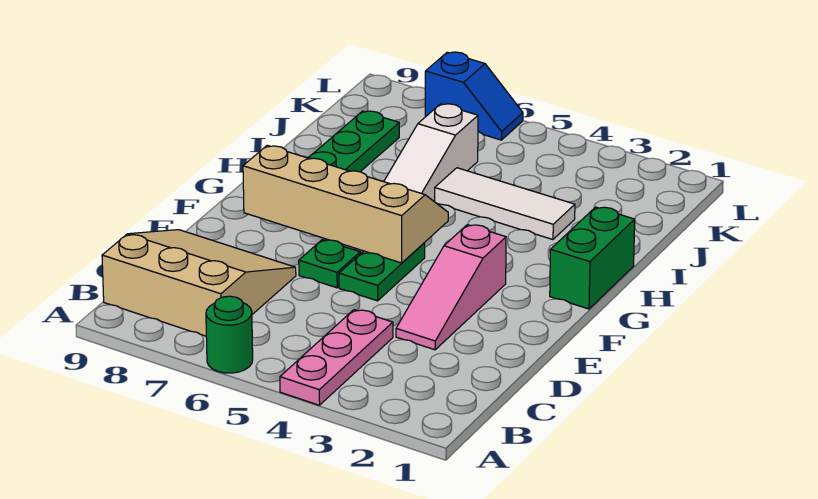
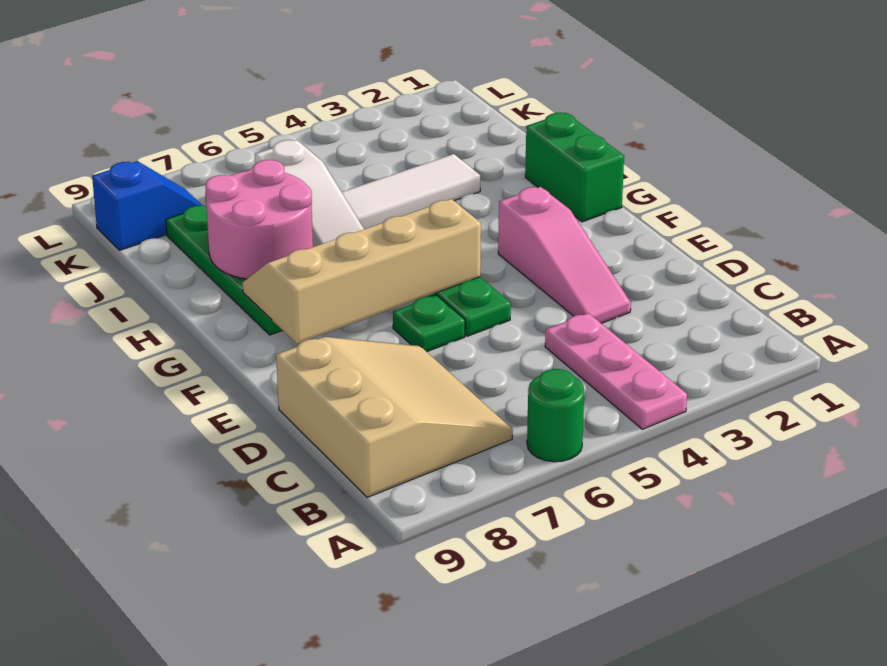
tan slope B7:D9 level 1 top B -> tan slope B7:D9 level 1 top 9
none -> pink round brick H7:I8 level 2
blue slope L6:L7 level 1 top 7 -> blue slope K8:K9 level 1 top 9

